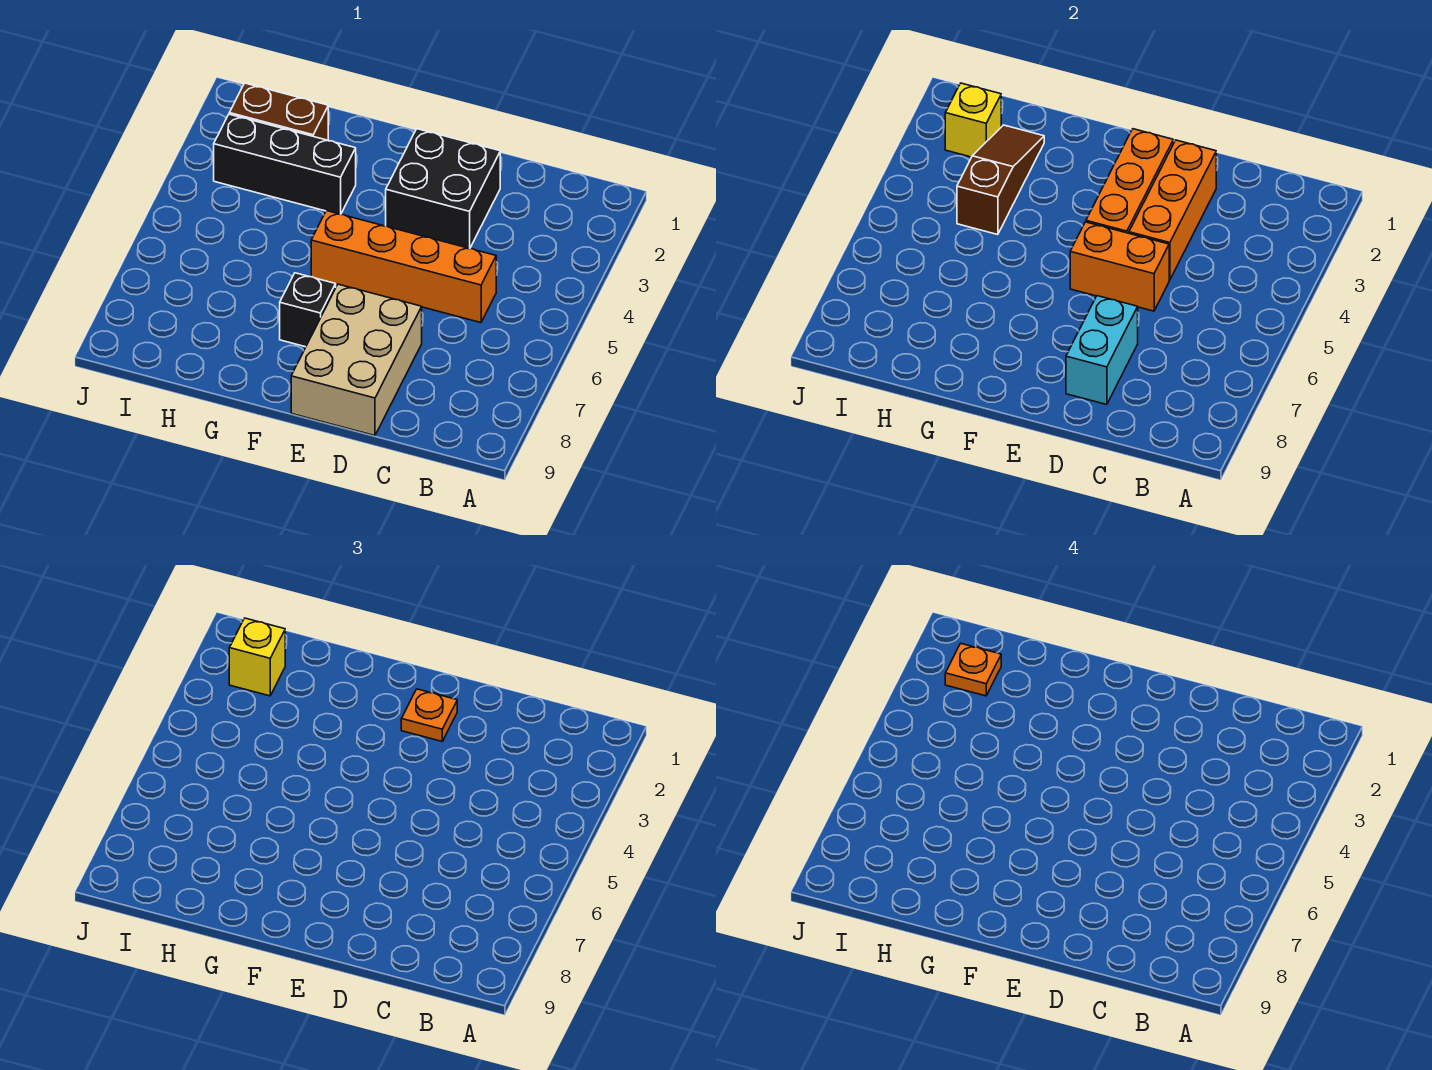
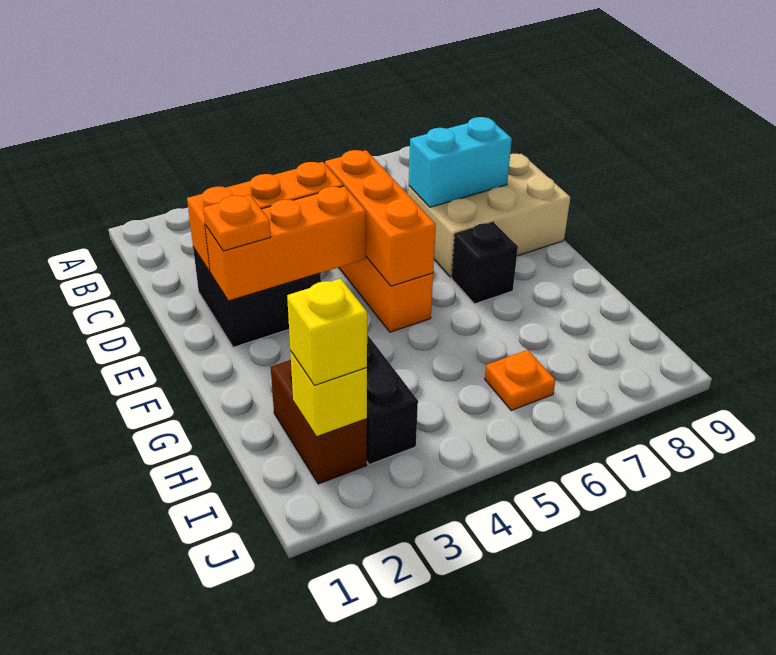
orange brick D5:E5 level 2 -> orange brick D5:F5 level 2
brown slope H2:H4 level 2 top 4 -> none
orange plate I2 level 4 -> orange plate I6 level 1

